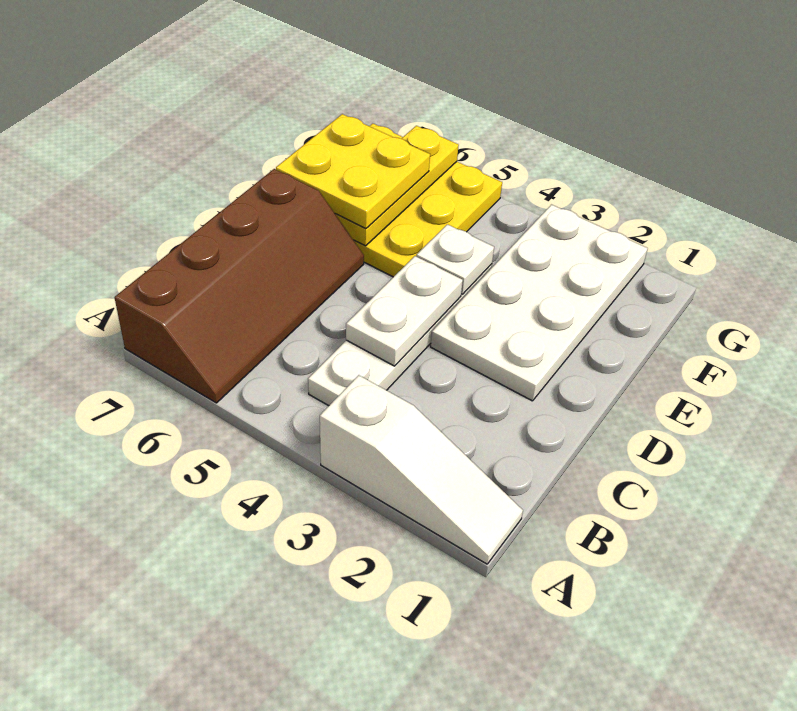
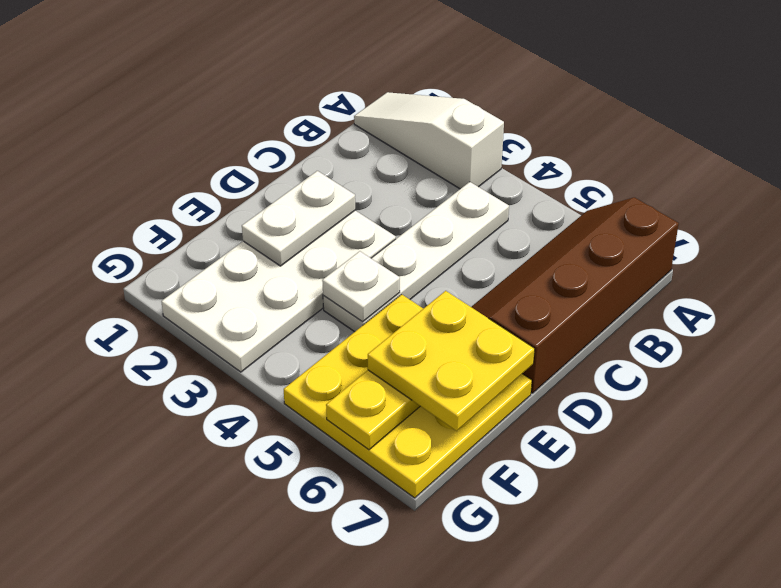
white plate C4:D4 level 2 -> white plate D2:E2 level 2

